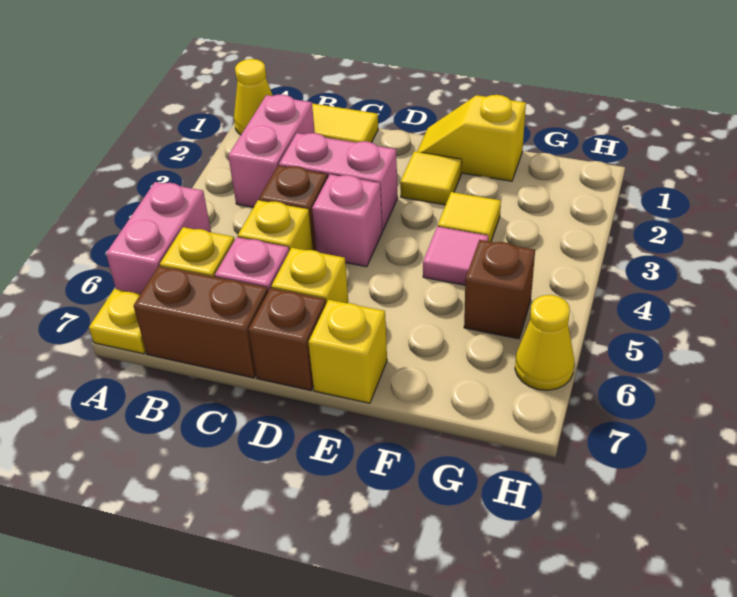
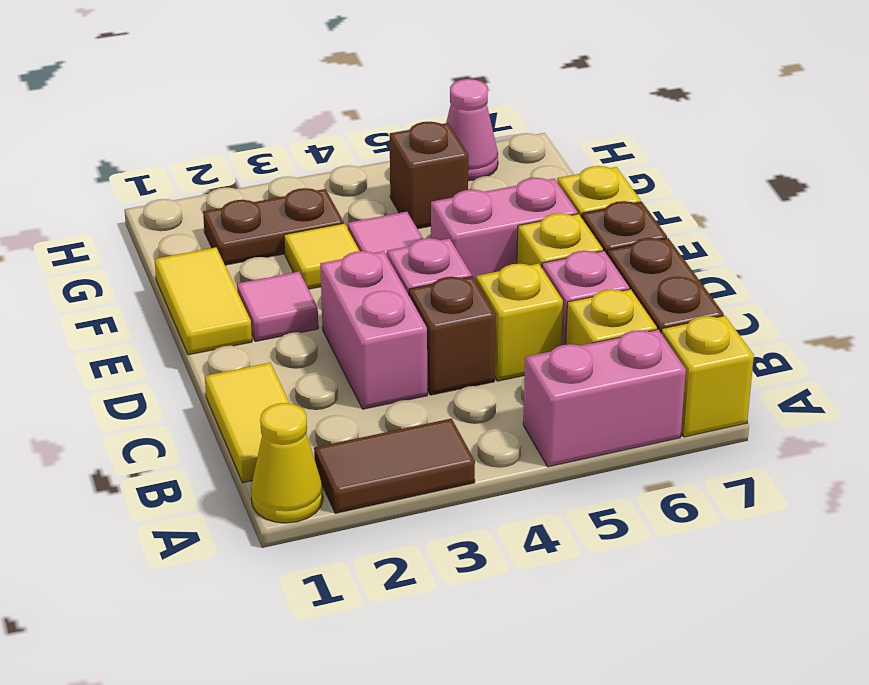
none -> brown tile A2:A3 level 1
yellow plate A7 level 1 -> yellow brick A7 level 1
pink brick B2:B3 level 1 -> pink brick E5:E6 level 1
yellow slope E1:F1 level 1 top F -> yellow tile E1:F1 level 1
yellow tile E2 level 1 -> pink tile E2 level 1
none -> brown plate G2:G3 level 1
yellow cone H6 level 1 -> pink cone H6 level 1

